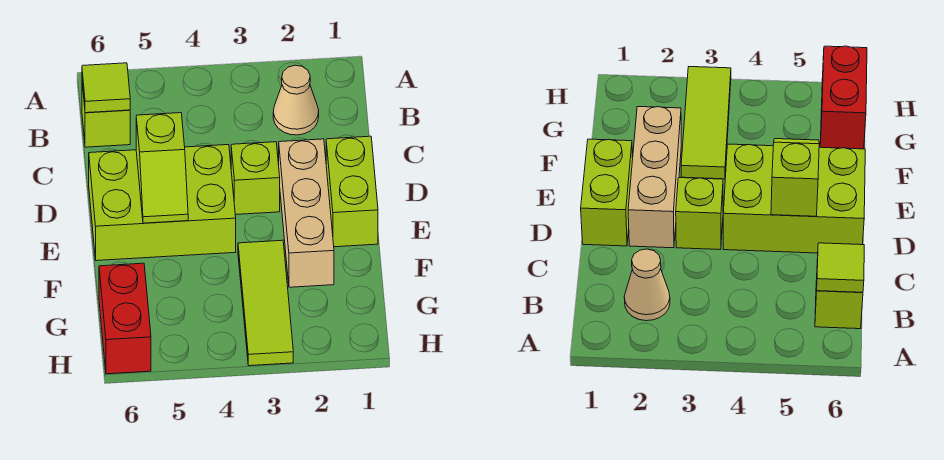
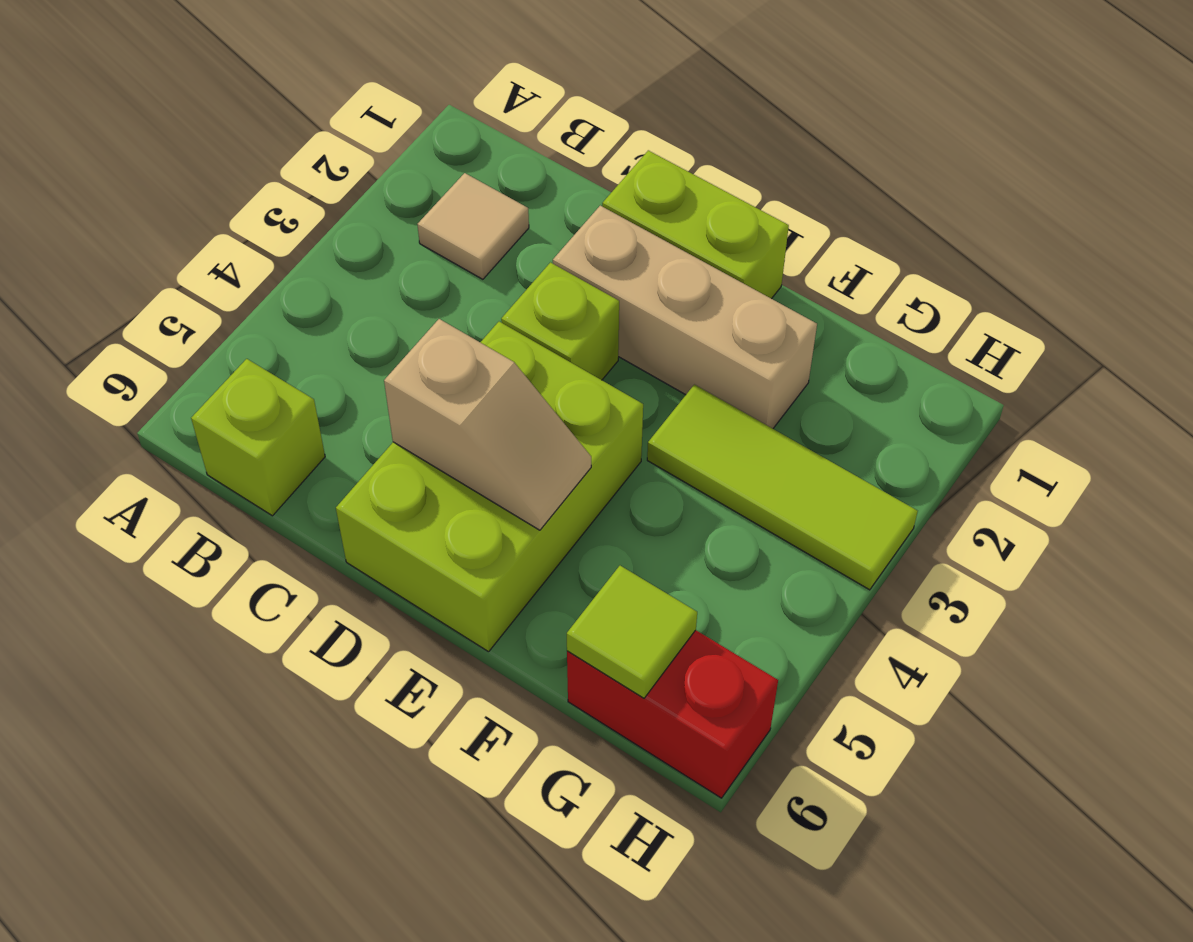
tan cone B2 level 1 -> tan tile B2 level 1
lime tile B6 level 2 -> lime tile G6 level 2
lime slope D5:E5 level 2 top D -> tan slope D5:E5 level 2 top D

